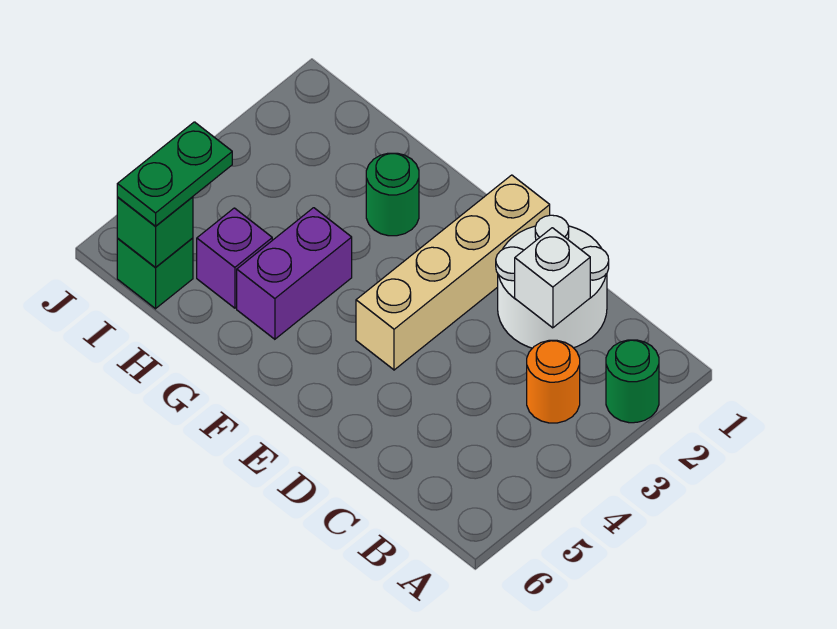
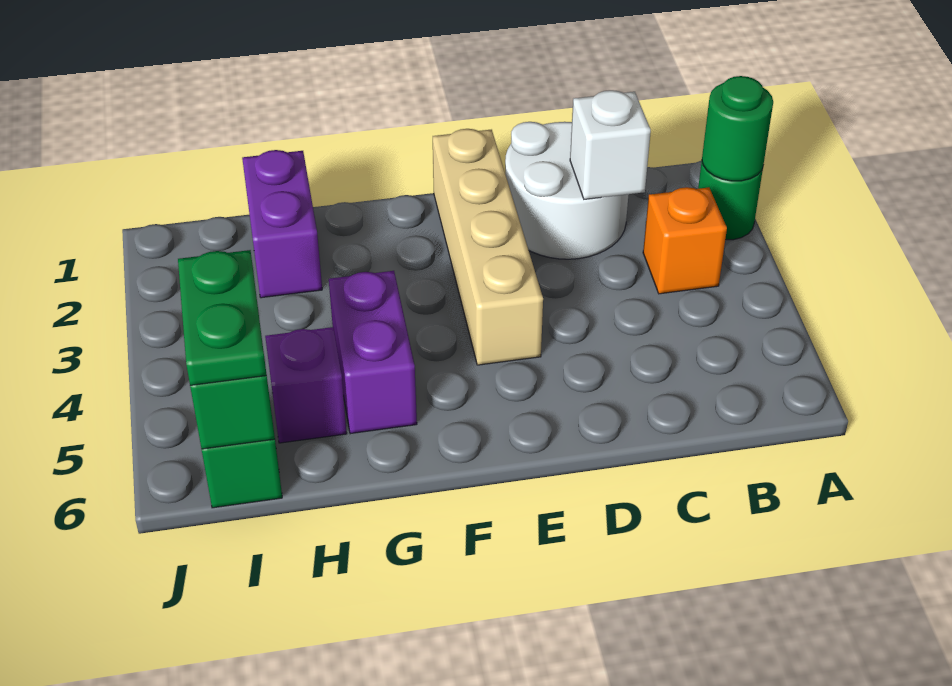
orange round brick B3 level 1 -> orange brick B3 level 1
green round brick G2 level 1 -> green round brick A2 level 2
none -> purple brick H1:H2 level 1

